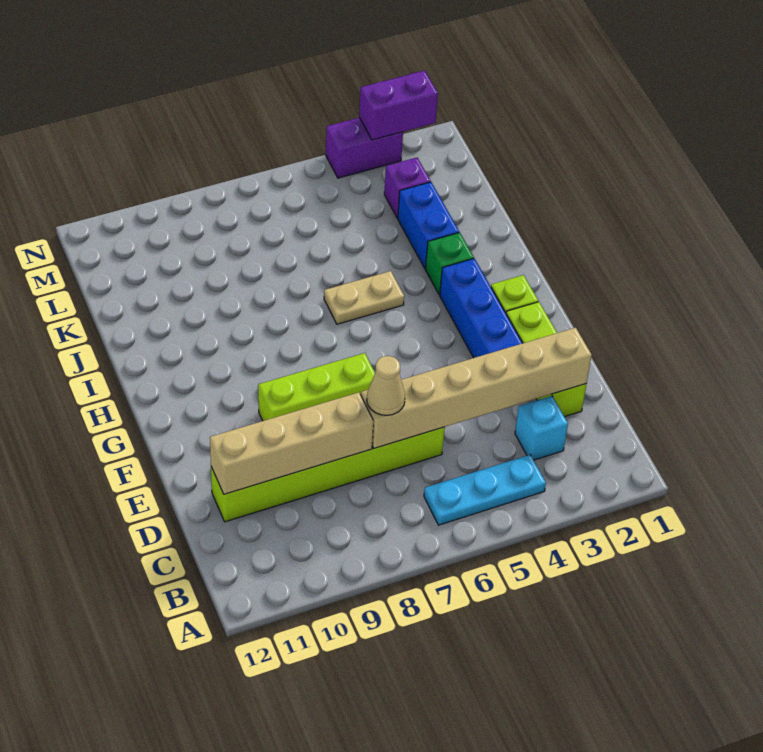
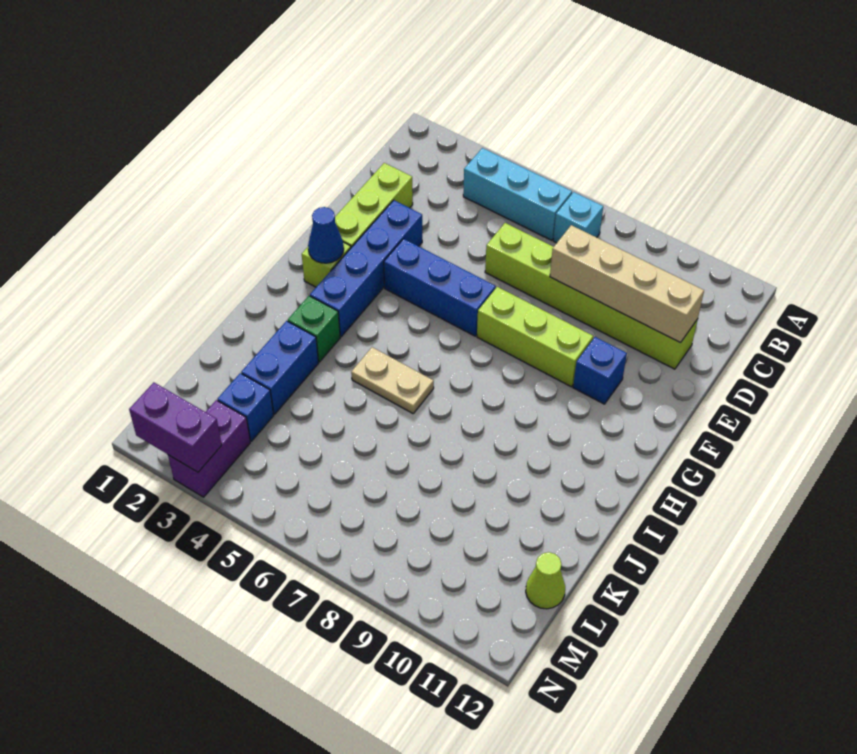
cyan plate B4:B6 level 1 -> cyan brick B4:B6 level 1
cyan brick C3 level 1 -> cyan brick B7 level 1
tan brick D2:D7 level 2 -> none
tan cone D7 level 3 -> none
none -> blue brick F4:F6 level 1
none -> blue brick F10 level 1
none -> blue cone G2 level 2
purple brick L3 level 1 -> blue brick L3 level 1
none -> lime cone L12 level 1
purple brick N3:N4 level 1 -> purple brick M3:N3 level 1

